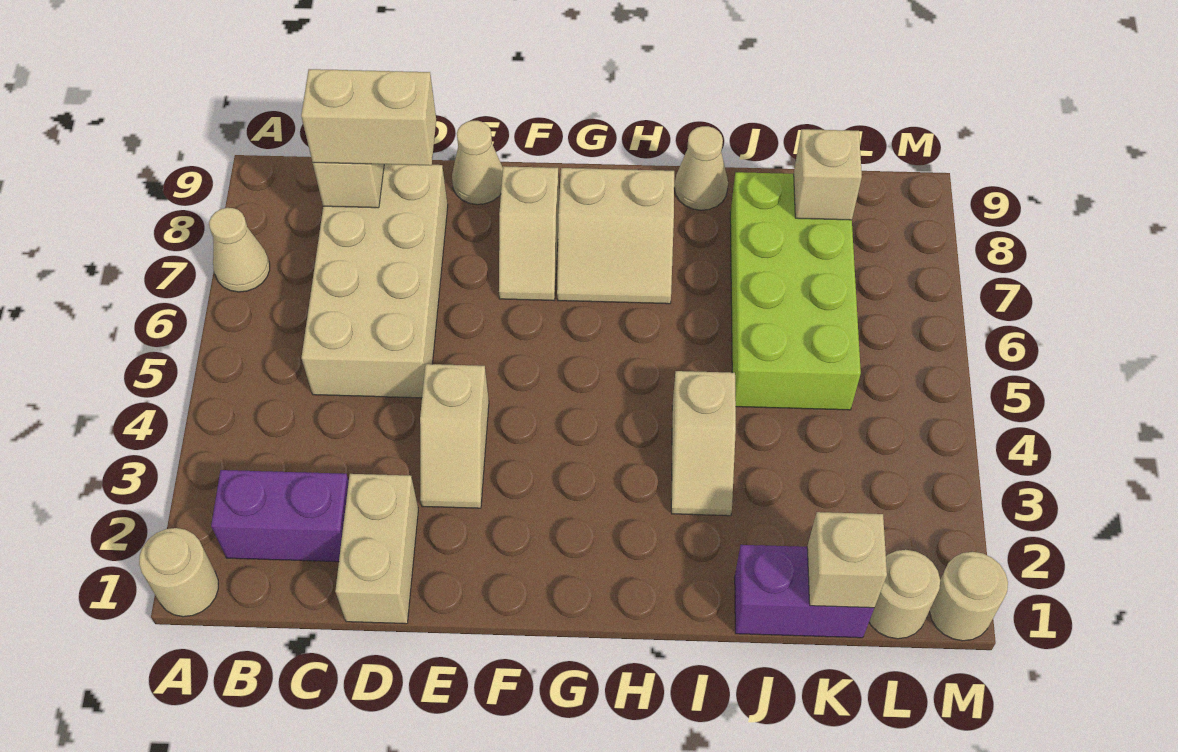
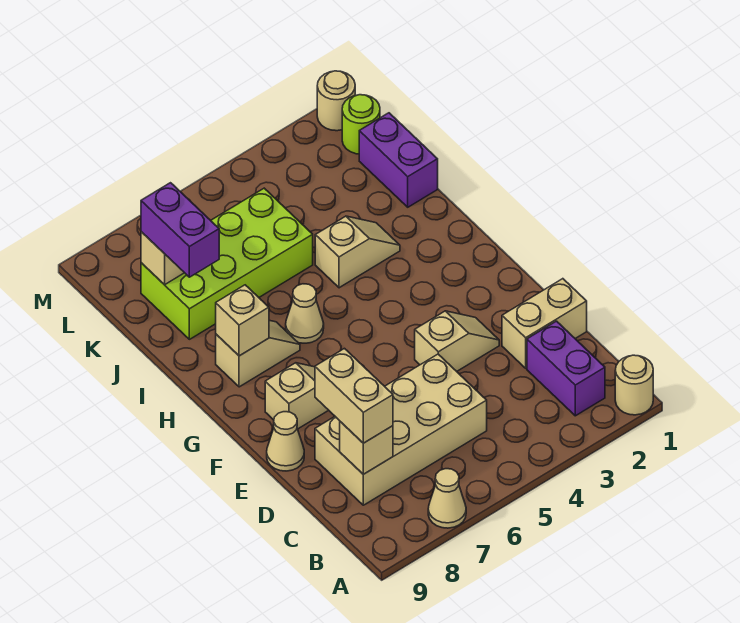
tan slope G7:H8 level 1 top 8 -> tan slope H7:H8 level 1 top 8
tan cone I9 level 1 -> tan cone H6 level 1
none -> purple brick J8:K8 level 3
tan brick K1 level 2 -> tan brick H8 level 2
tan round brick L1 level 1 -> lime round brick L1 level 1

